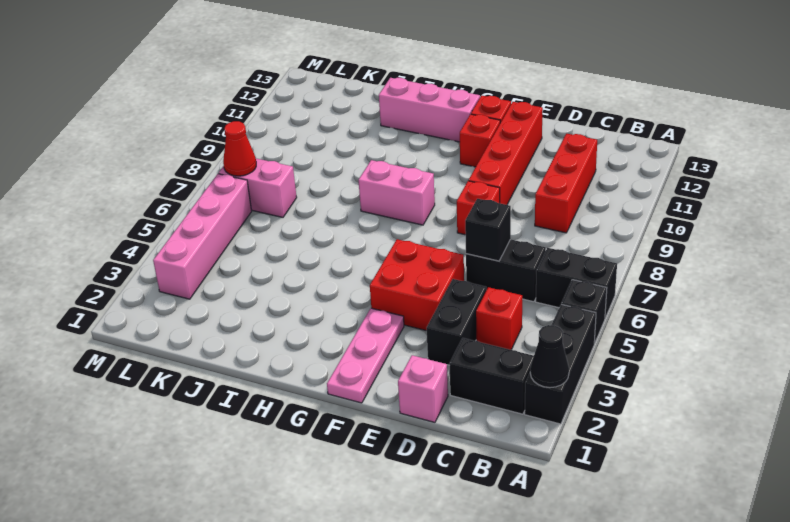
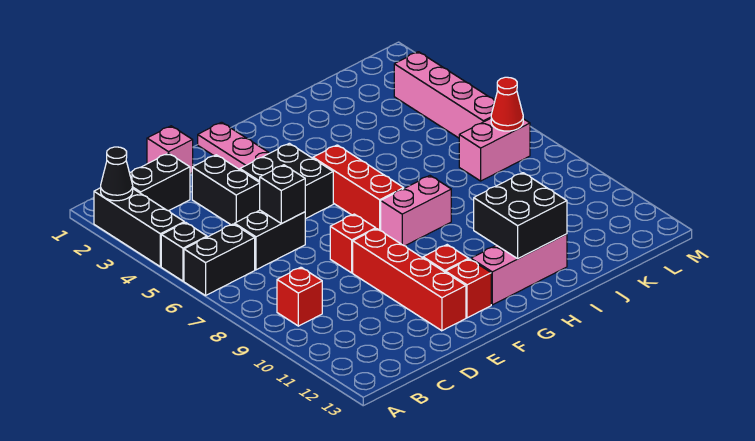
red brick C4 level 1 -> red brick B9 level 1
red brick C9:C11 level 1 -> red brick G5:G7 level 1
red brick E4:F5 level 1 -> black brick E4:F5 level 1
none -> black brick H11:I12 level 2

